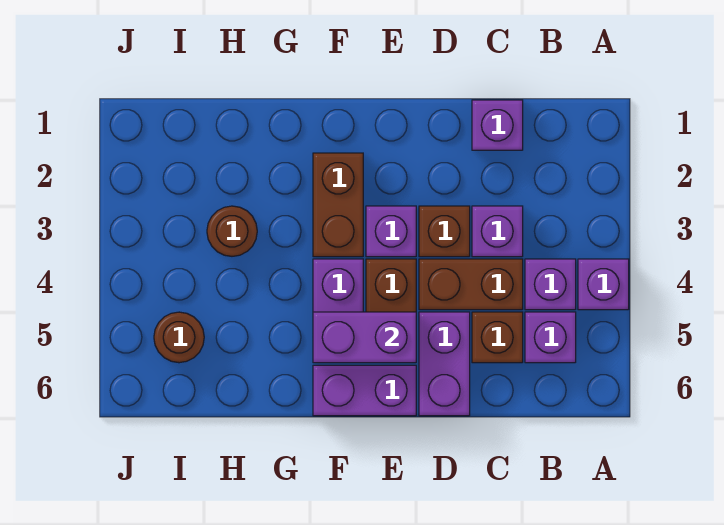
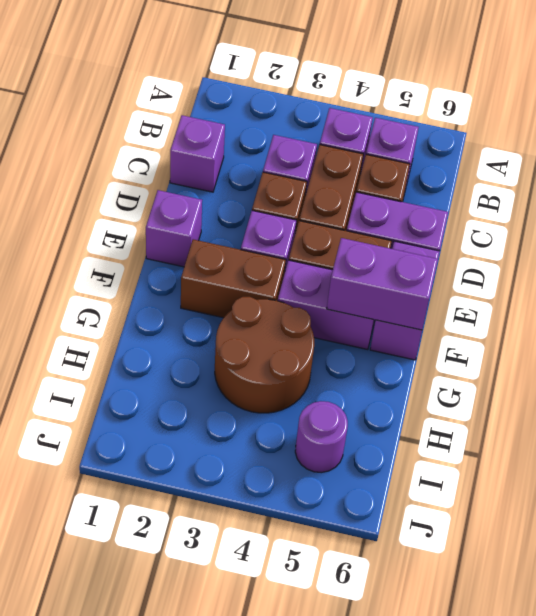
purple brick A4 level 1 -> purple brick E1 level 1
purple brick E5:F5 level 2 -> purple brick F5:F6 level 2
brown round brick H3 level 1 -> brown round brick G3:H4 level 1
brown round brick I5 level 1 -> purple round brick I5 level 1

